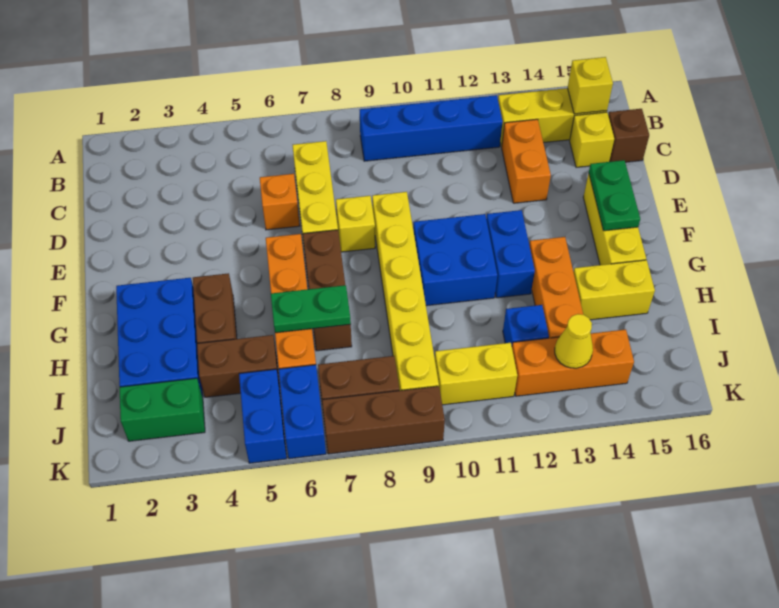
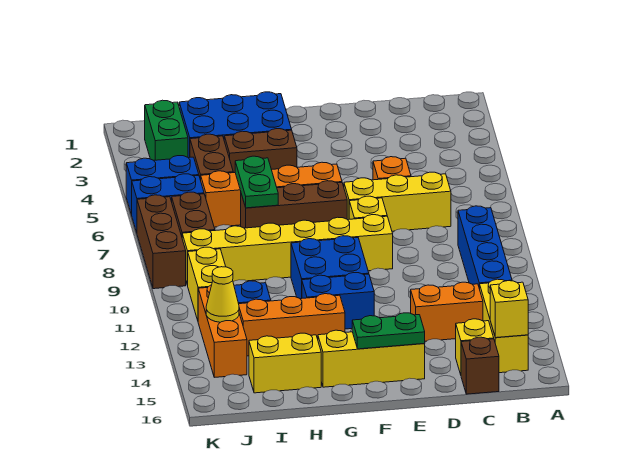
yellow brick H14:H15 level 1 -> yellow brick H15:I15 level 1

